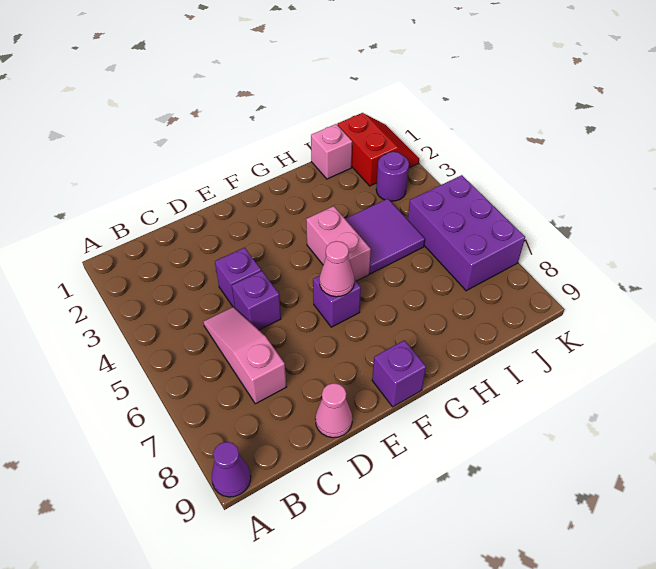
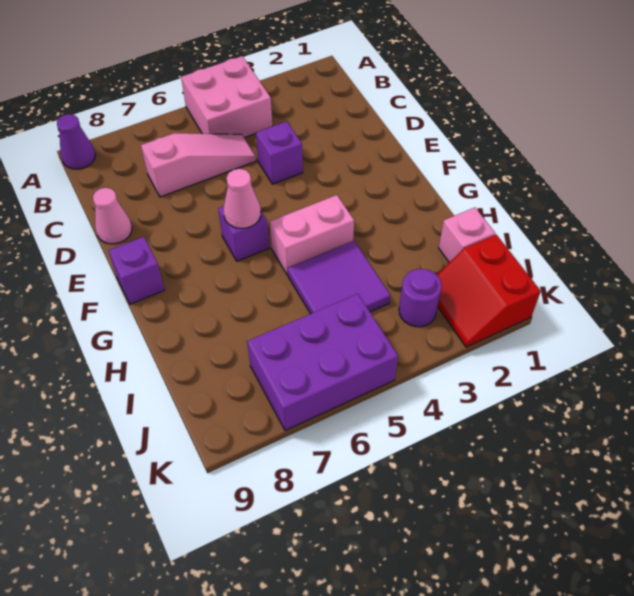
none -> pink brick A4:B5 level 1
purple brick D5 level 1 -> none
red slope J1:K2 level 1 top J -> red slope J1:K2 level 1 top 1

